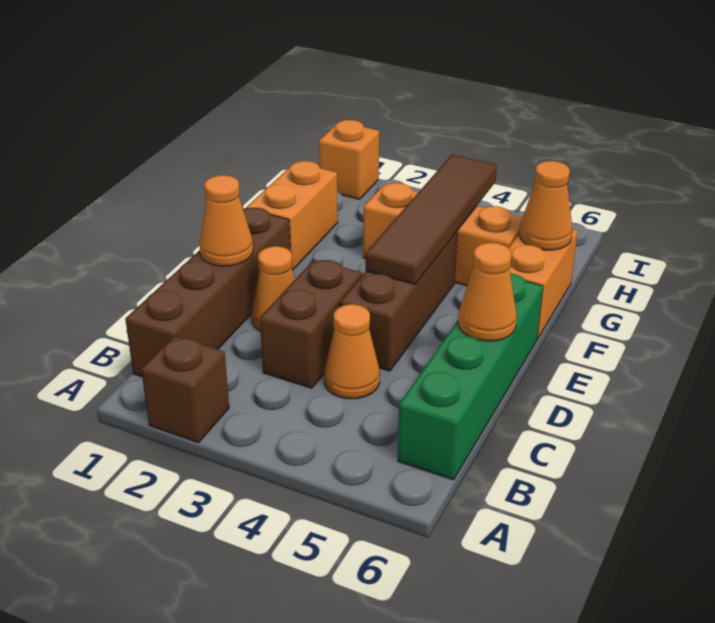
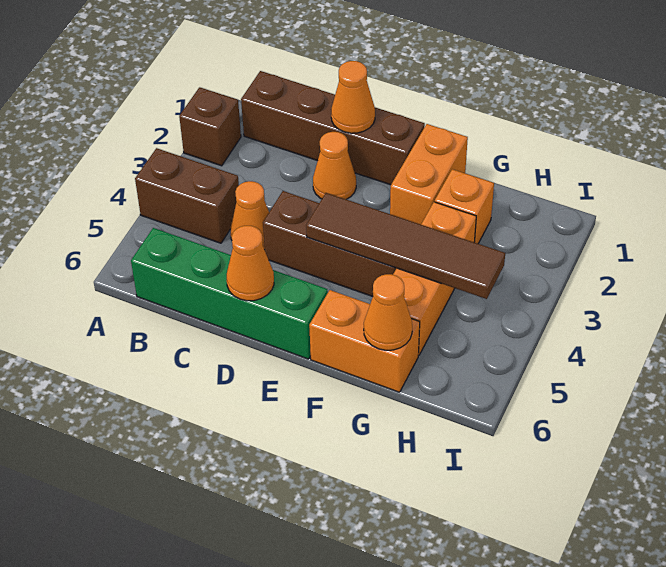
brown brick C3:D3 level 1 -> brown brick A4:B4 level 1
orange brick F1:G1 level 1 -> orange brick F1:F2 level 1
orange brick I1 level 1 -> orange brick G2 level 1

